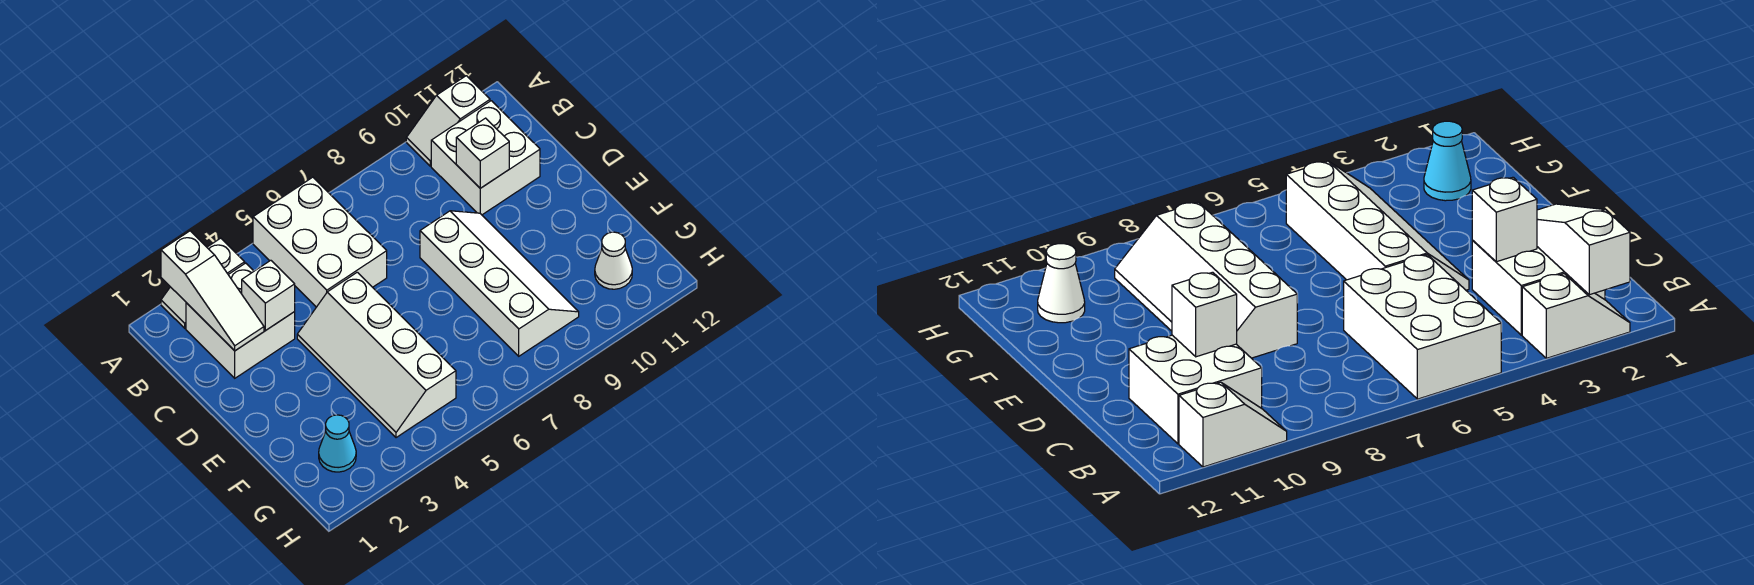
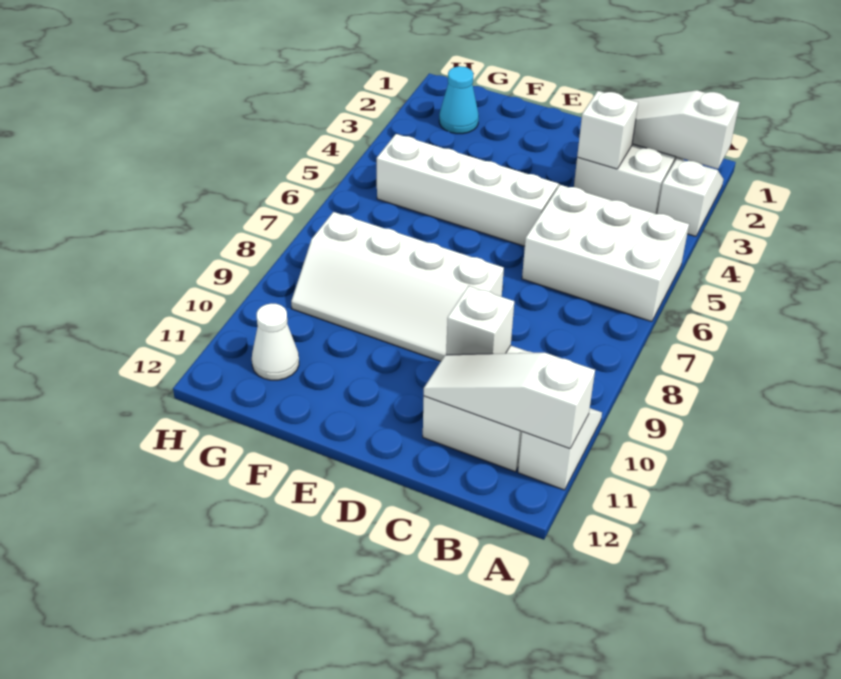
none -> white slope A11:C11 level 2 top A

